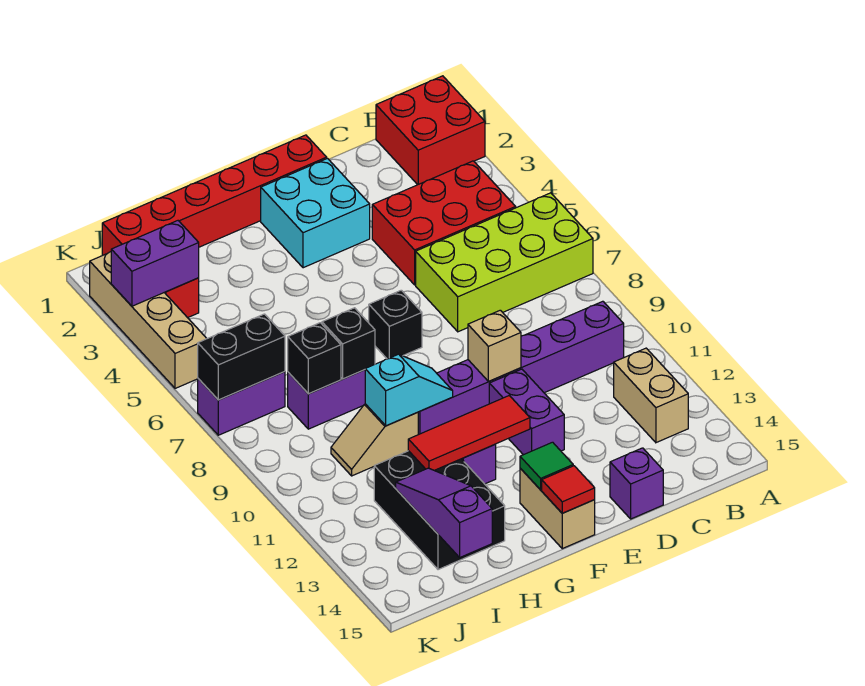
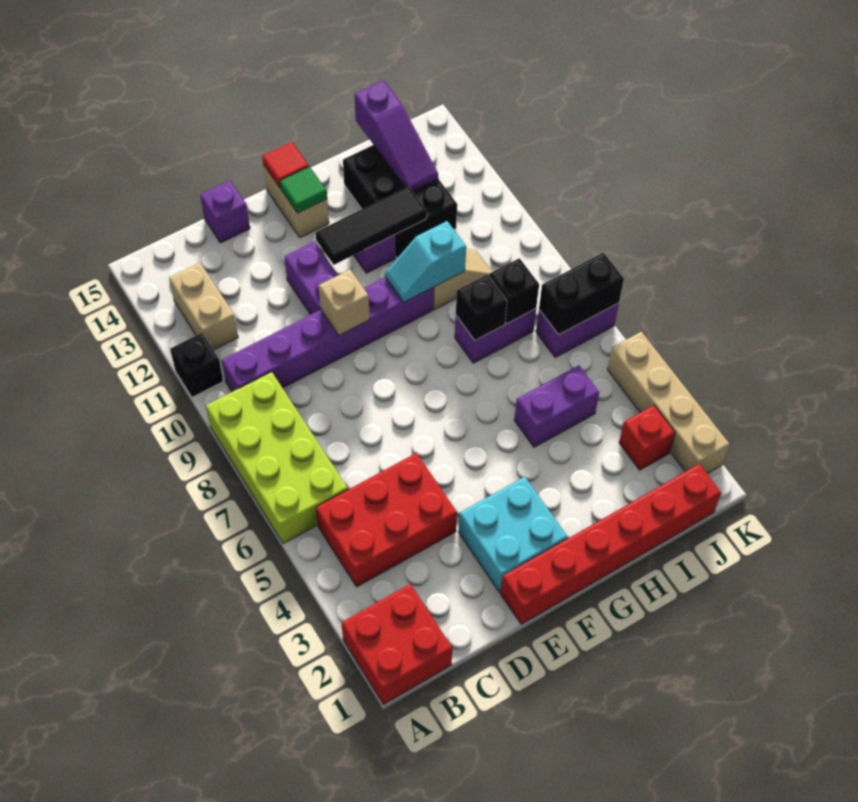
lime brick A6:D7 level 1 -> lime brick A6:B9 level 1
black brick F7 level 1 -> black brick A11 level 1
red tile F12:H12 level 2 -> black tile F12:H12 level 2
purple brick J3:K3 level 2 -> purple brick H5:I5 level 1

